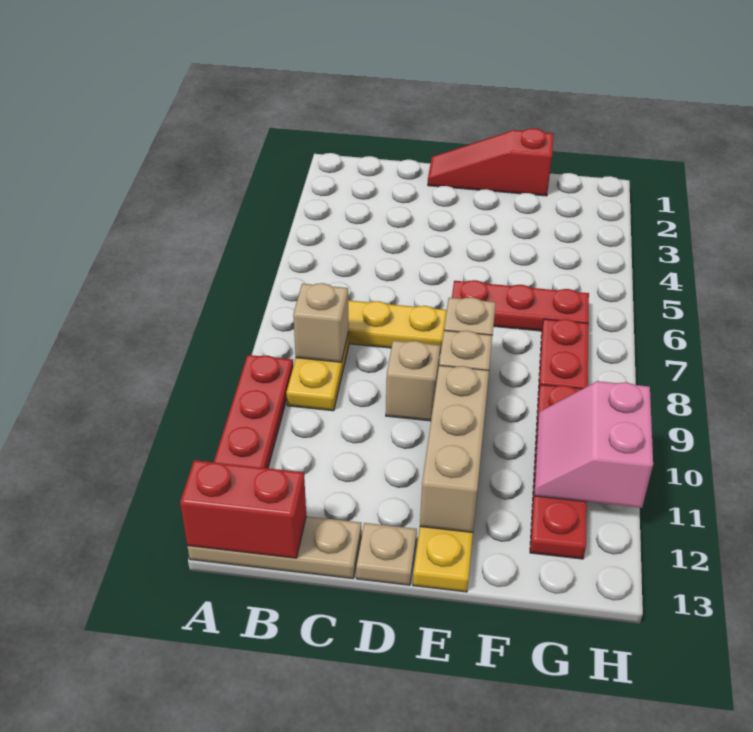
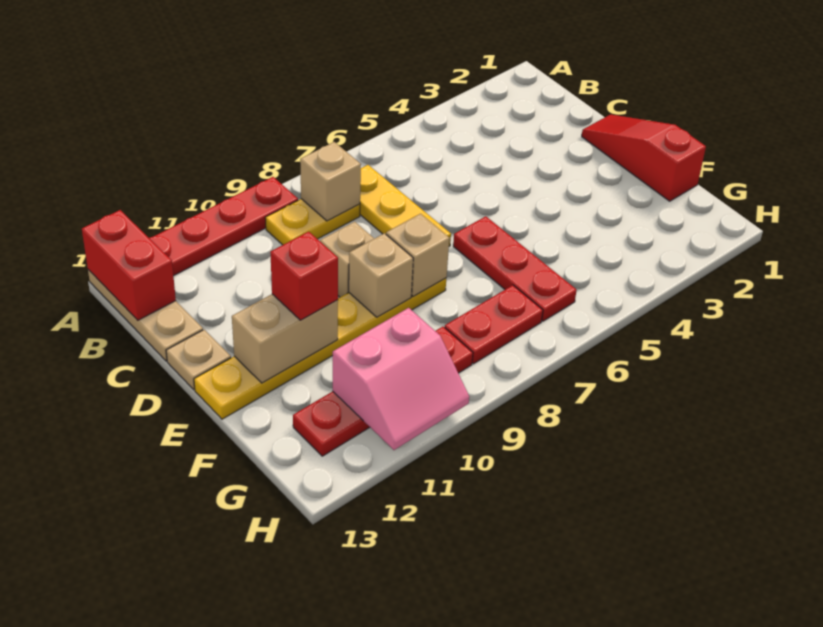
tan brick E10:E12 level 2 -> tan brick E11:E12 level 2
none -> red brick E11 level 3
pink slope G10:H11 level 2 top H -> pink slope G10:H11 level 2 top G

